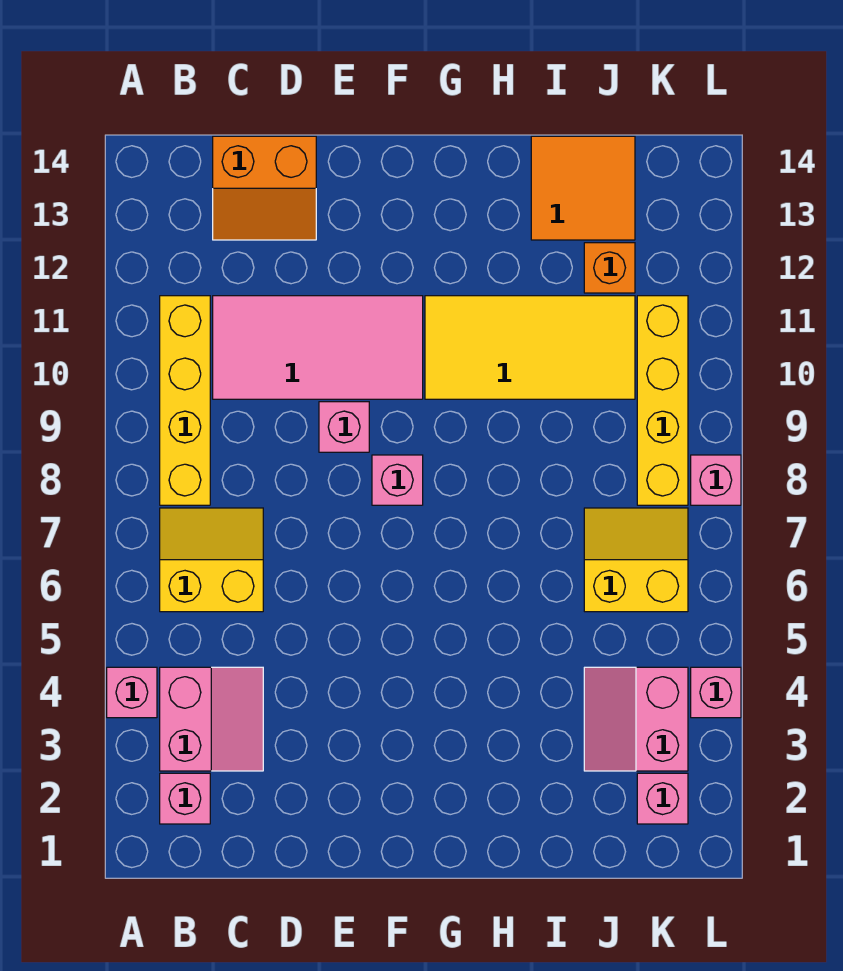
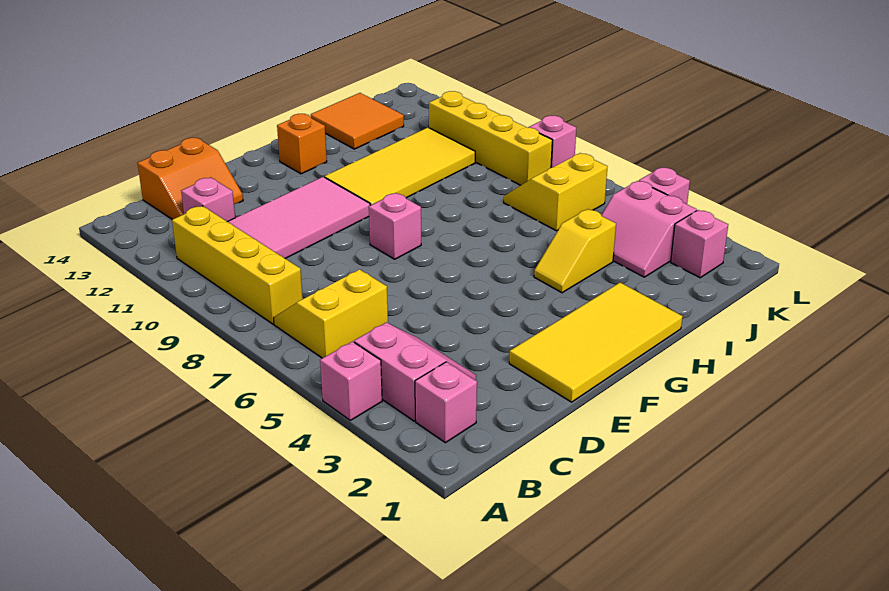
none -> yellow tile E1:H2 level 1
pink brick E9 level 1 -> pink brick C12 level 1
none -> yellow slope H4:I4 level 1 top I
orange brick J12 level 1 -> orange brick G13 level 1

